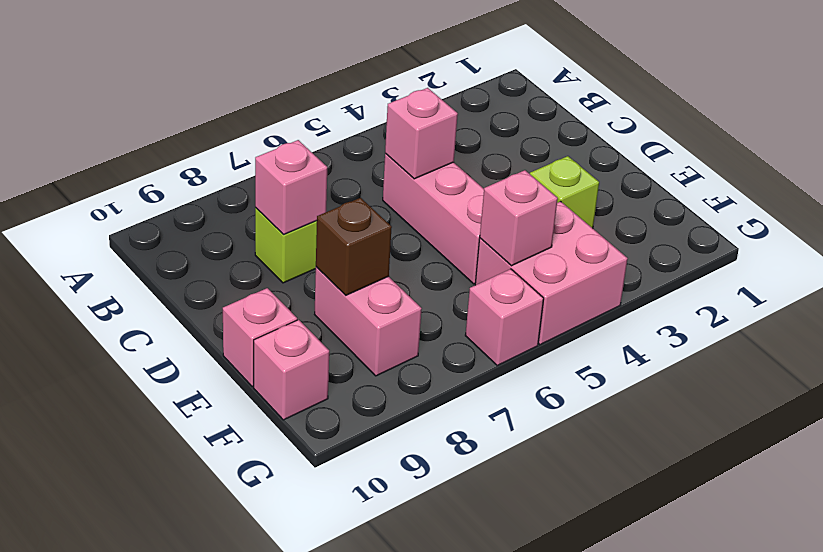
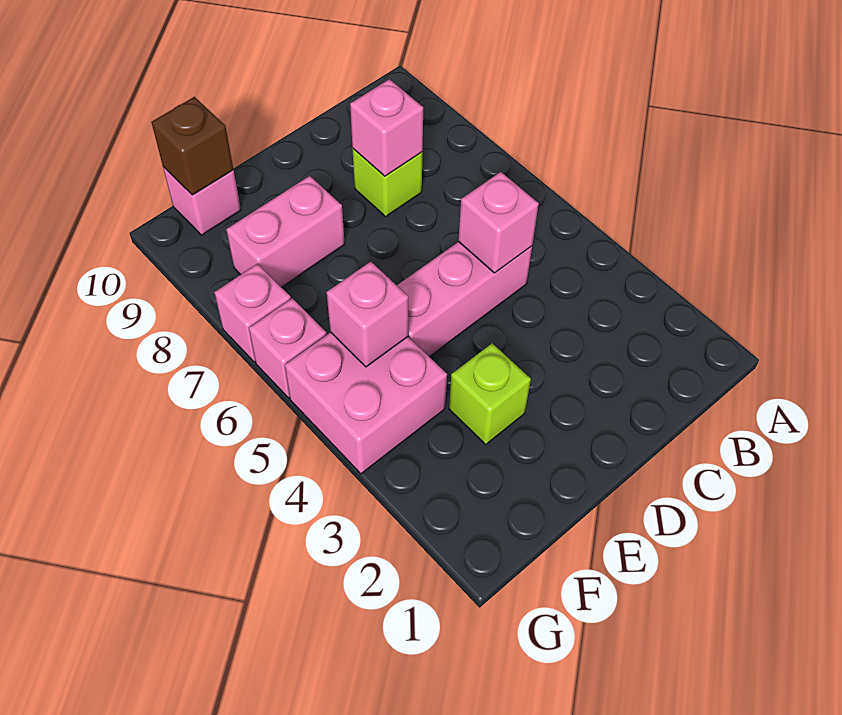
brown brick E8 level 2 -> brown brick F10 level 2
pink brick E10 level 1 -> pink brick G7 level 1

